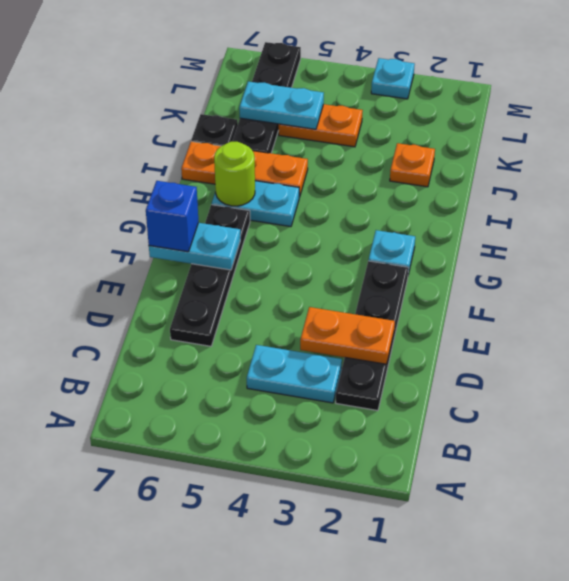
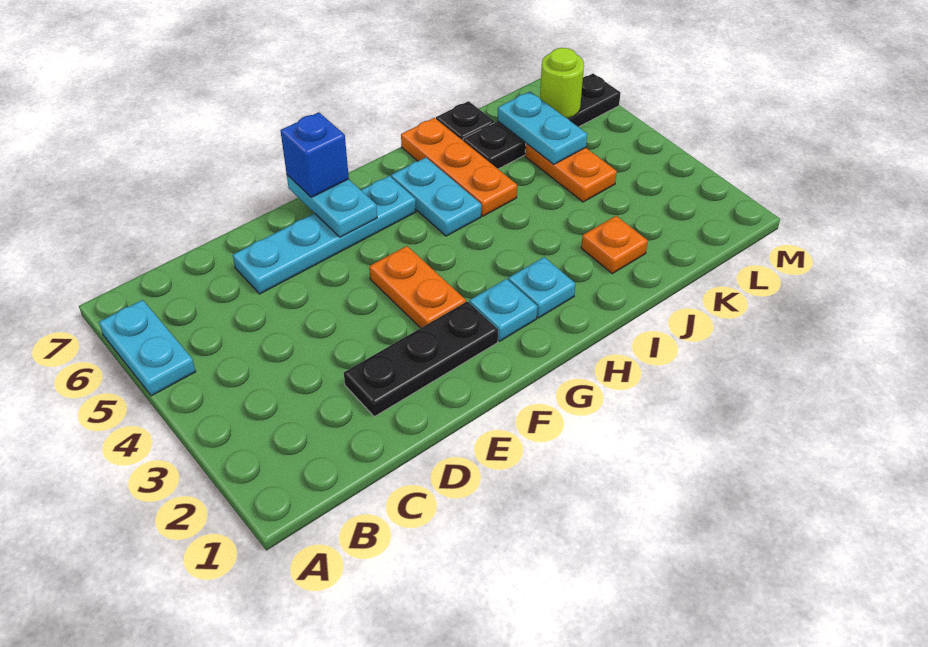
black plate C2:F2 level 1 -> black plate D2:F2 level 1
cyan plate C3:C4 level 1 -> cyan plate A5:A6 level 1
orange plate D2:D3 level 2 -> orange plate F3:F4 level 1
black plate D6:G6 level 1 -> cyan plate D6:G6 level 1
lime round brick H6 level 2 -> lime round brick L6 level 2
cyan plate M3 level 1 -> cyan plate H2 level 1

